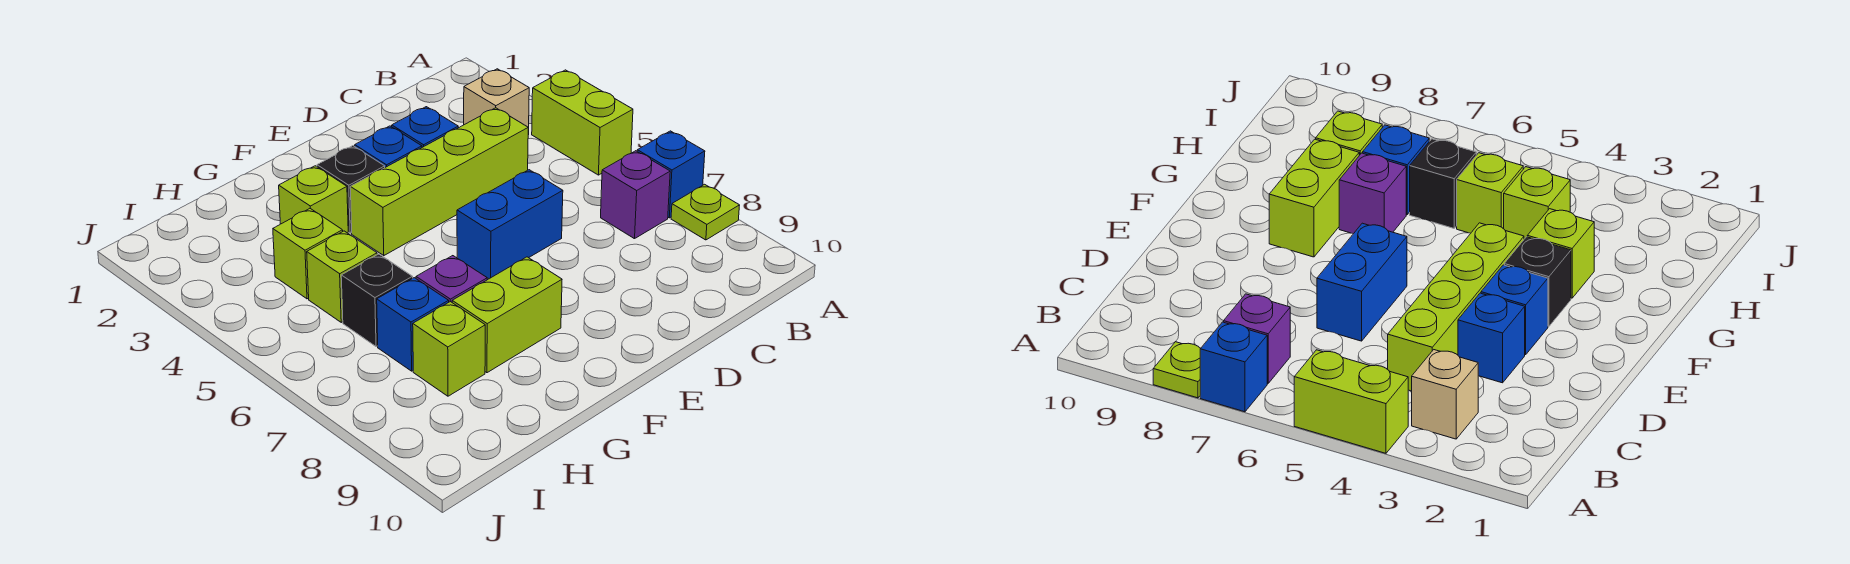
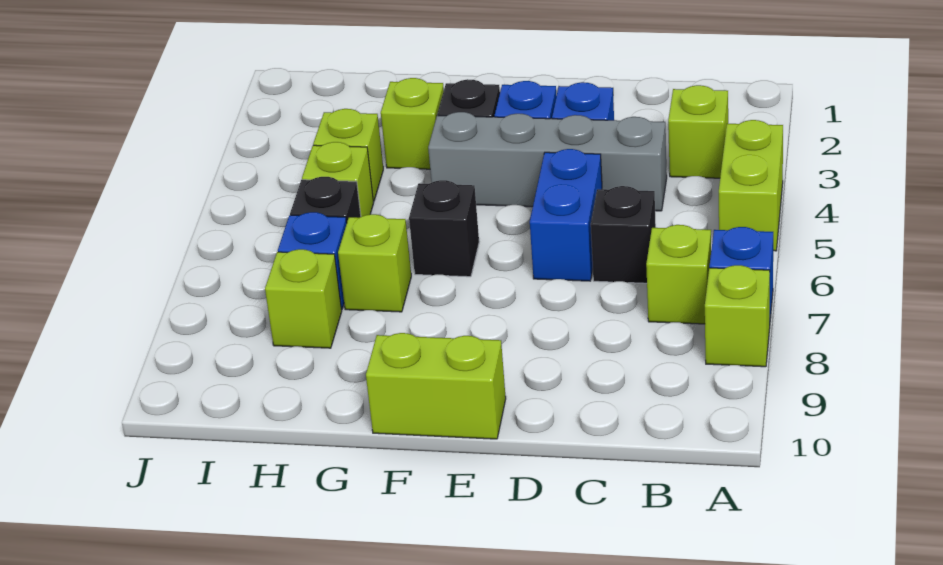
lime plate A8 level 1 -> lime brick A8 level 1
tan brick B3 level 1 -> lime brick B3 level 1
purple brick B7 level 1 -> lime brick B7 level 1
lime brick C4:F4 level 1 -> grey brick C4:F4 level 1
none -> black brick C6 level 1
blue brick D6:E6 level 1 -> blue brick D5:D6 level 1
none -> black brick F6 level 1
lime brick F8:G8 level 1 -> lime brick E10:F10 level 1
purple brick G7 level 1 -> lime brick G7 level 1

